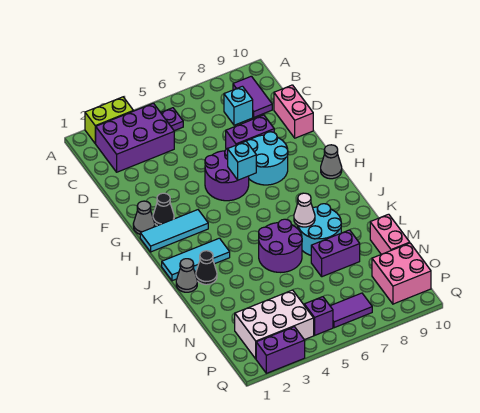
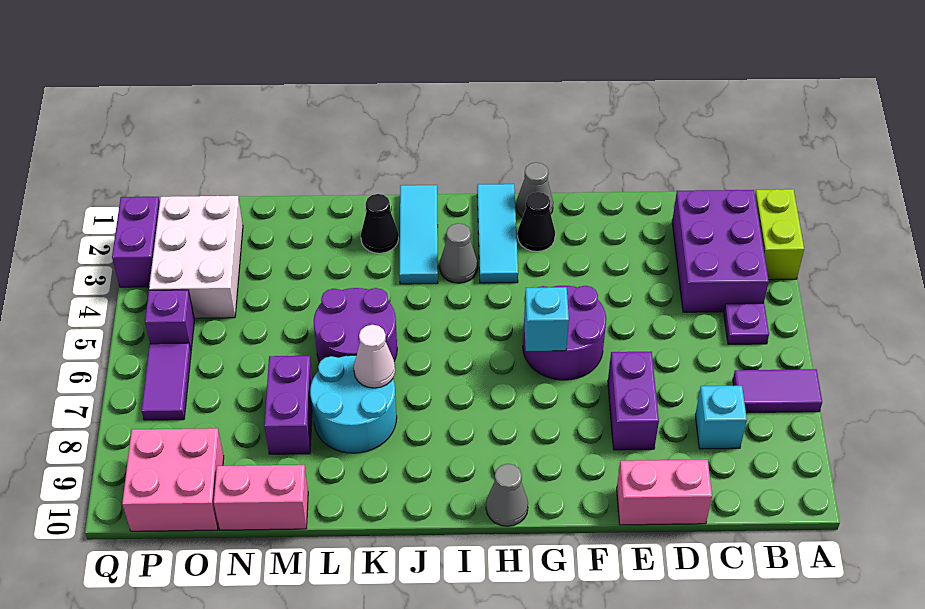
purple tile B9:C9 level 1 -> purple tile A7:B7 level 1
cyan round brick F7:G8 level 1 -> none
grey cone K1 level 1 -> grey cone I3 level 1

